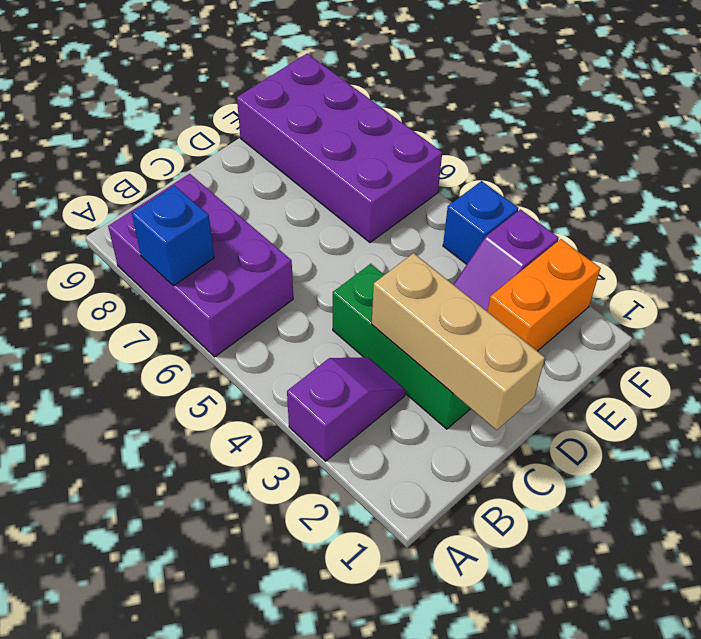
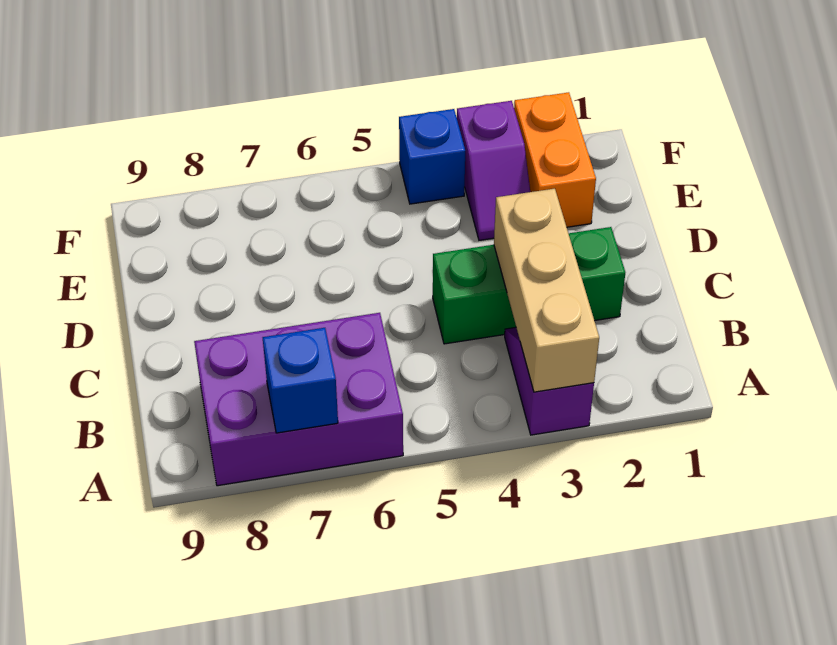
tan brick C1:C3 level 2 -> tan brick A3:C3 level 2
purple brick E6:F9 level 1 -> none

